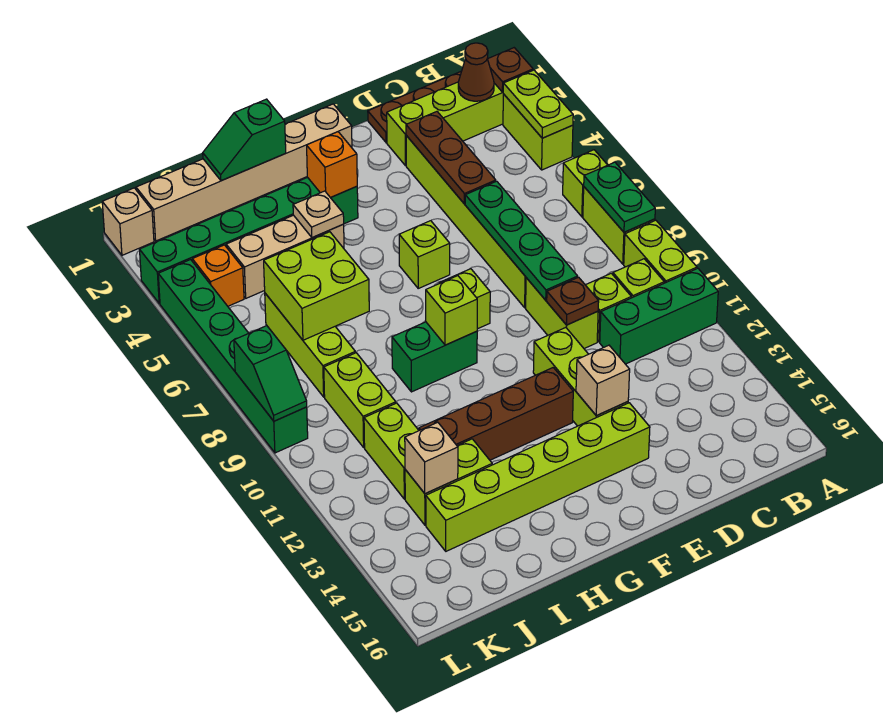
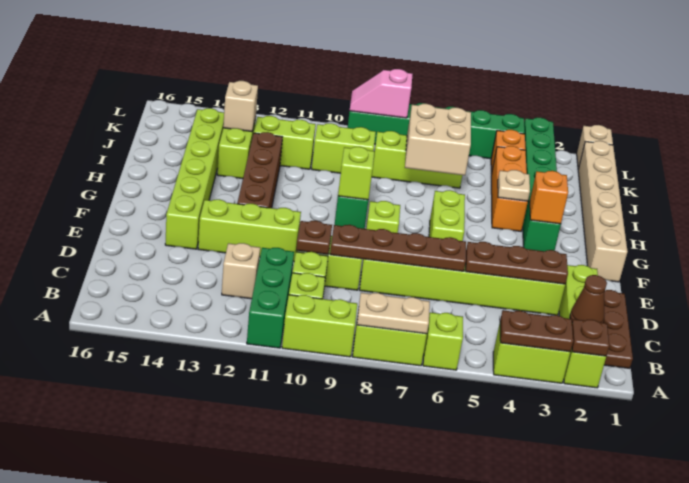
lime plate A3:A4 level 2 -> brown plate A3:A4 level 2
green plate A7:A8 level 2 -> tan plate A7:A8 level 2
green plate D6:D9 level 2 -> brown plate D6:D9 level 2
tan brick E13 level 2 -> tan brick C12 level 1
lime brick F6 level 1 -> lime brick F6:G6 level 1
green slope H1:I1 level 2 top H -> none
tan brick H4:J4 level 1 -> orange brick H4:J4 level 1
lime brick I6:J7 level 2 -> tan brick I6:J7 level 2
green slope L8:L9 level 2 top 8 -> pink slope L8:L9 level 2 top 8

